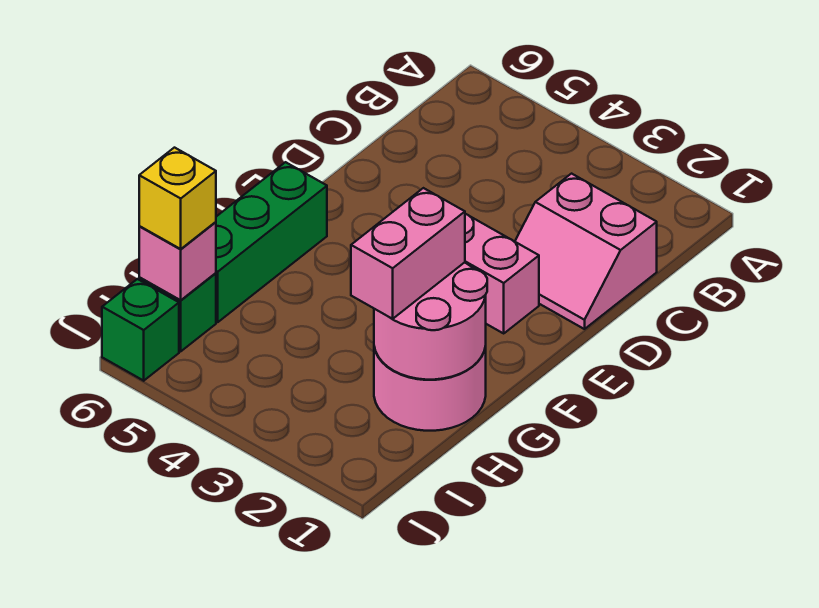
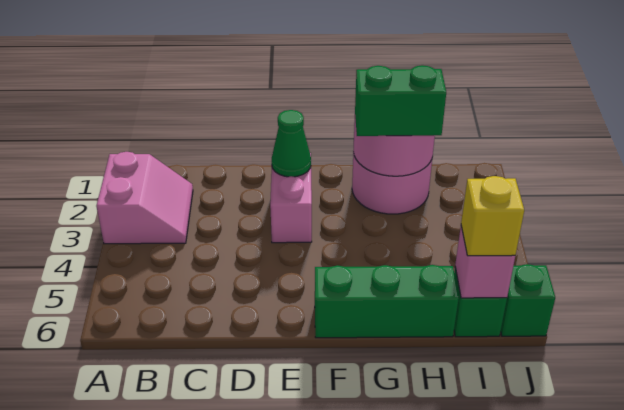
pink slope C1:D2 level 1 top C -> pink slope A2:B3 level 1 top A
none -> green cone E2 level 2
pink brick G2:H2 level 3 -> green brick G2:H2 level 3

